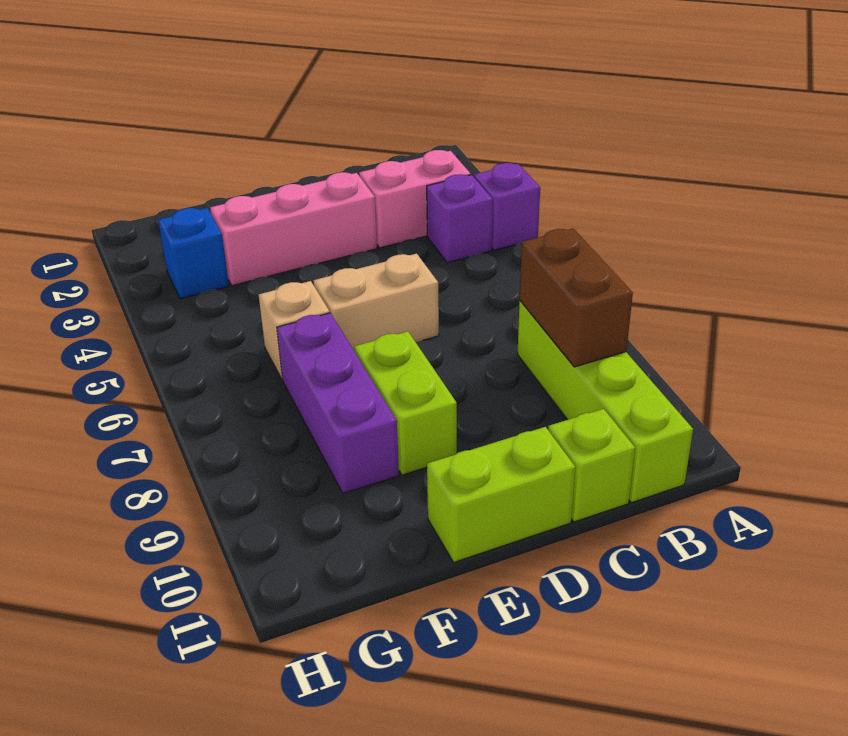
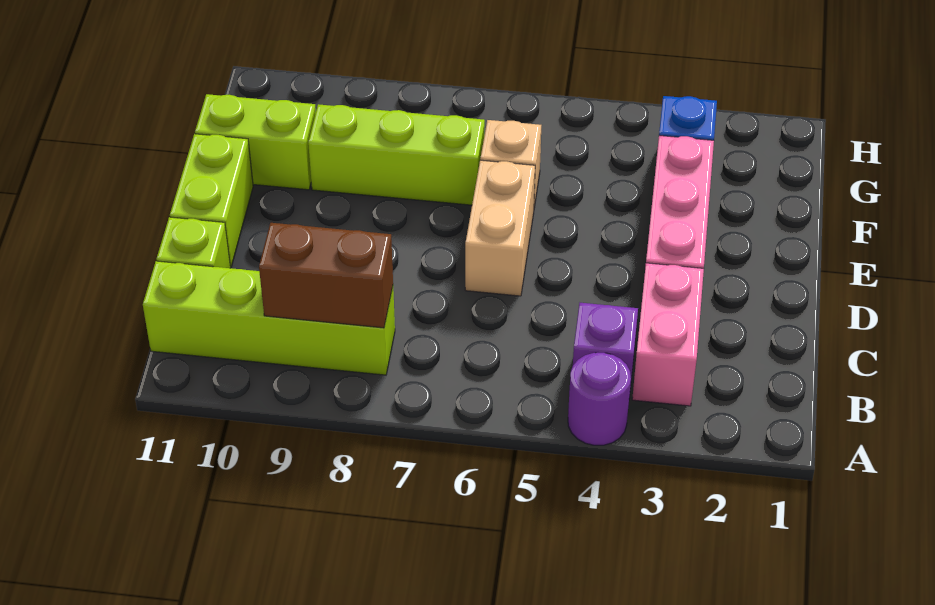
purple brick A4 level 1 -> purple round brick A4 level 1
lime brick E8:E9 level 1 -> lime brick F10:F11 level 1
purple brick F7:F9 level 1 -> lime brick F7:F9 level 1

